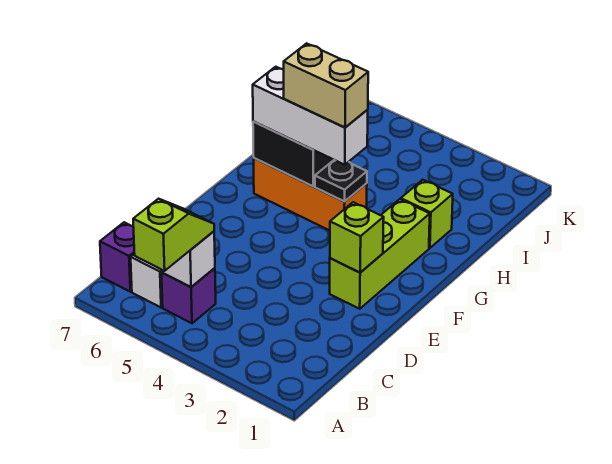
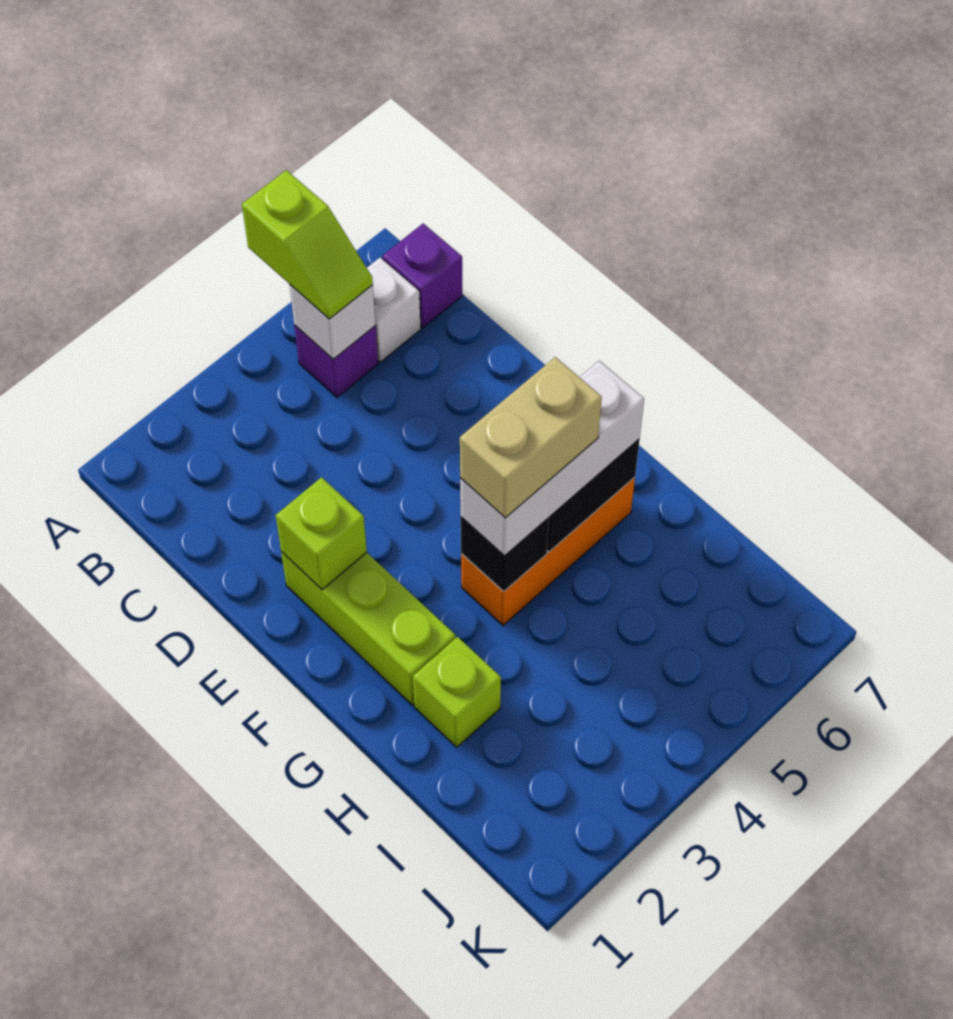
black plate G4 level 2 -> black brick G4 level 2

